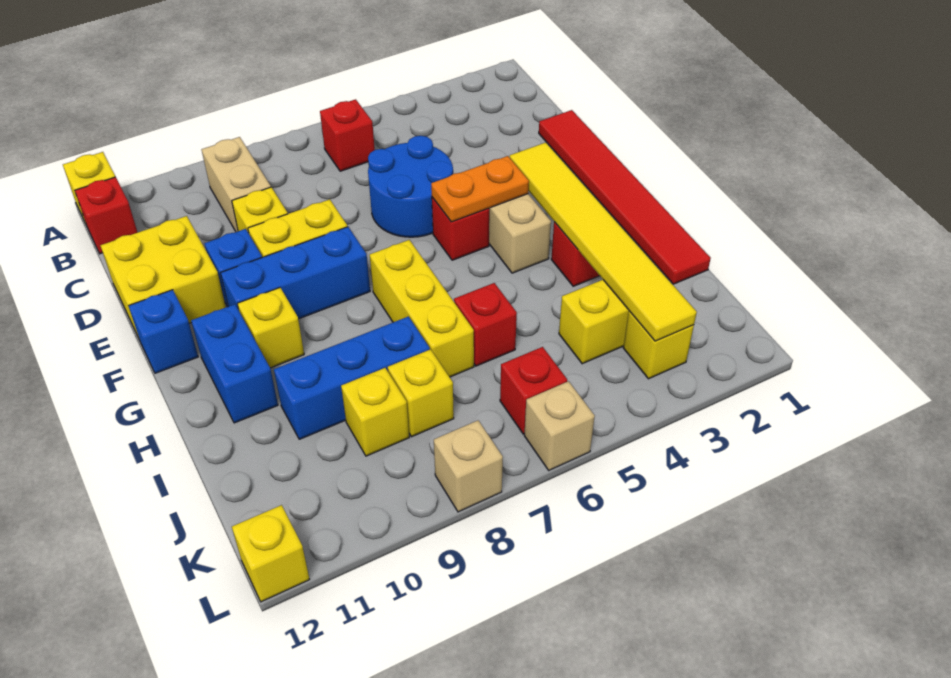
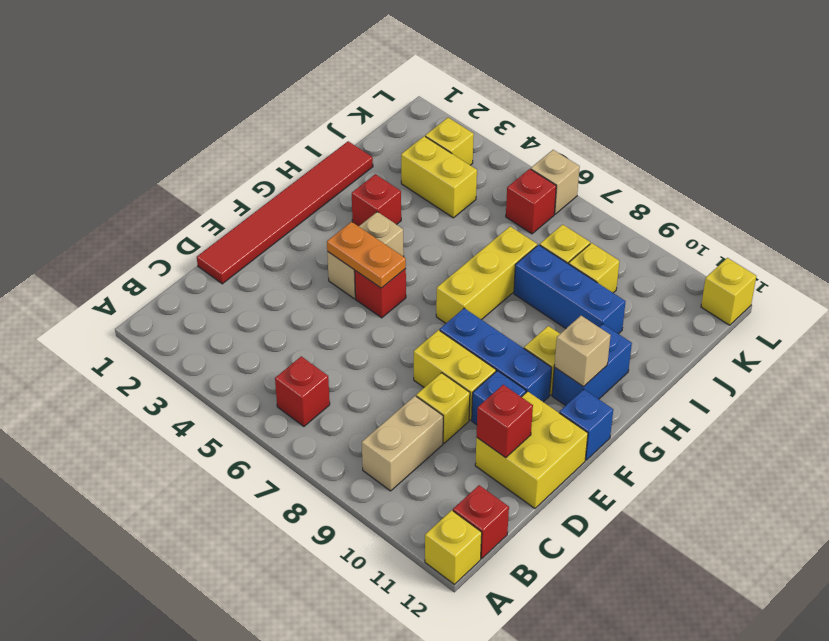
blue round brick D5:E6 level 1 -> none
yellow tile F3:K3 level 2 -> none
red brick I6 level 1 -> red brick D11 level 2
tan brick L8 level 1 -> tan brick G11 level 2

